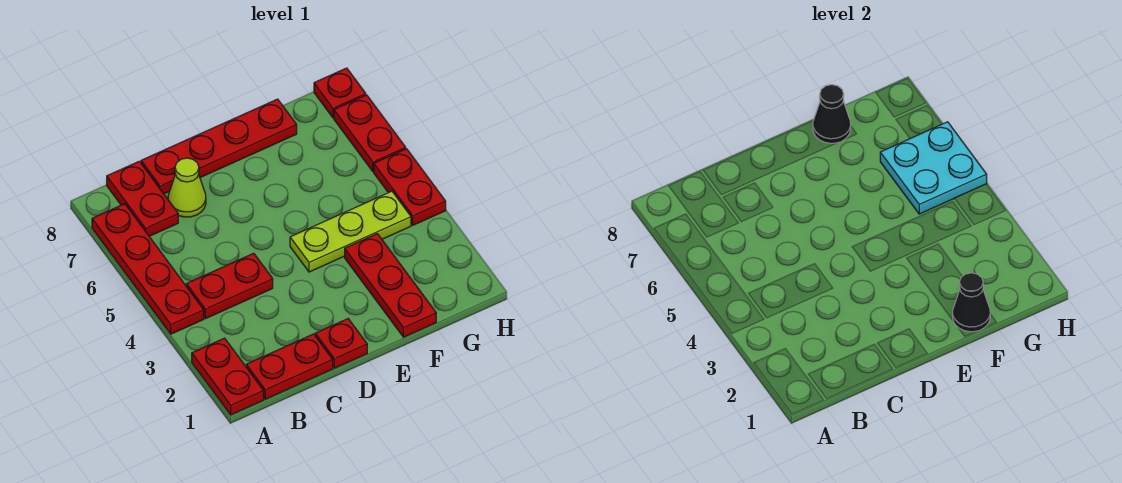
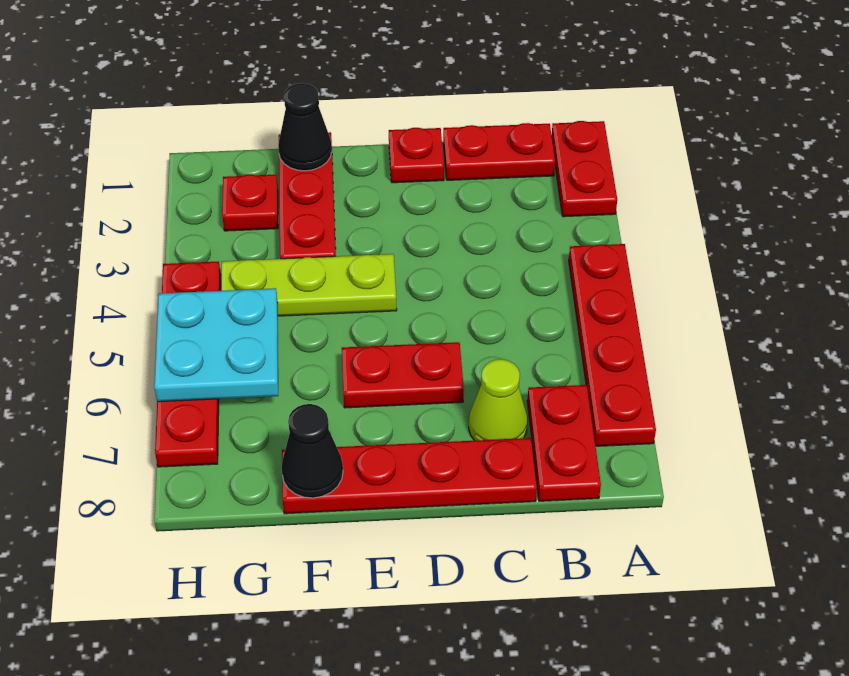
red plate B4:C4 level 1 -> red plate D6:E6 level 1
red plate H8 level 1 -> red plate G2 level 1

